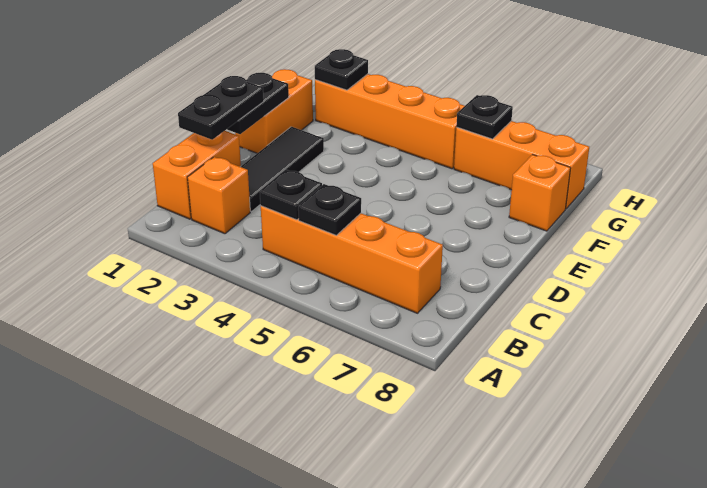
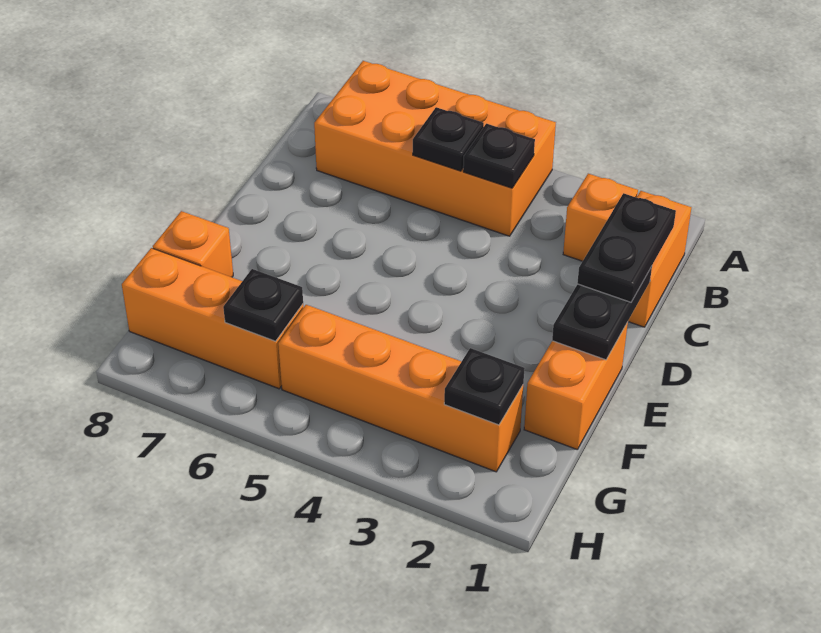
orange brick B4:B7 level 1 -> orange brick A4:B7 level 1
black tile C2:E2 level 1 -> none

